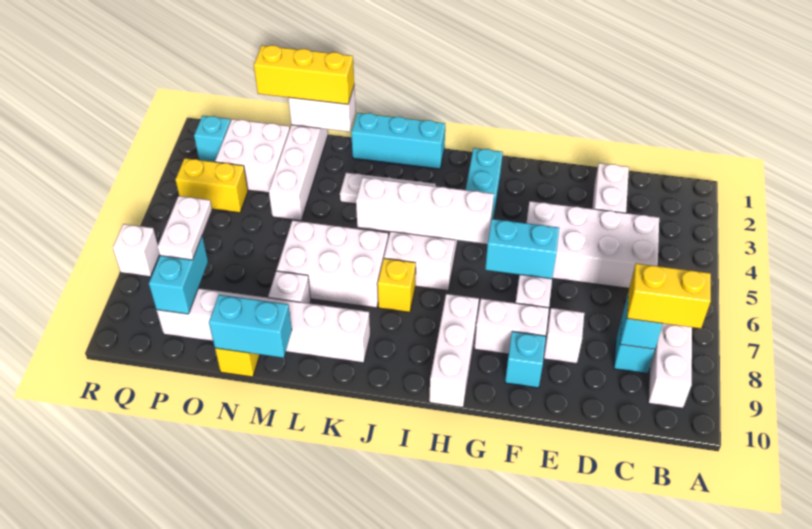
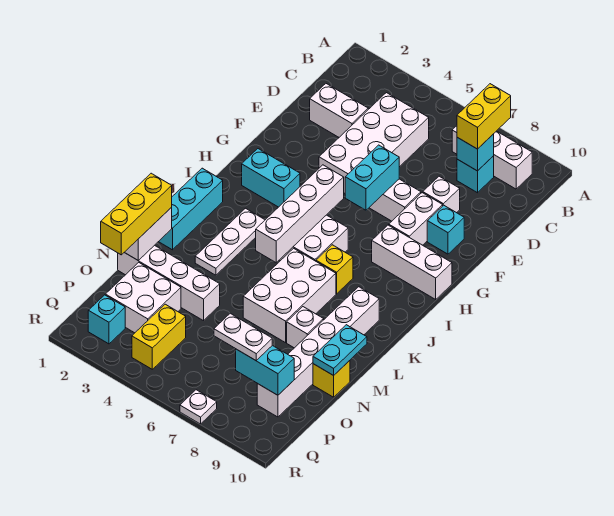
cyan brick M10:N10 level 2 -> cyan plate M10:N10 level 2
white brick R7 level 1 -> white plate R7 level 1

